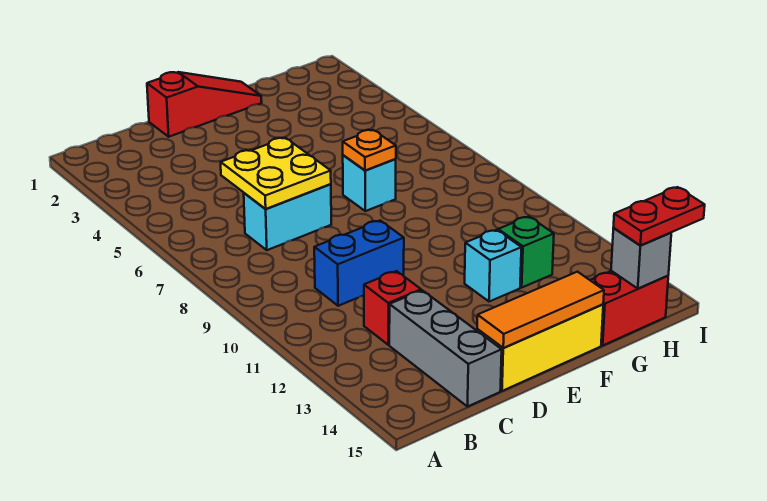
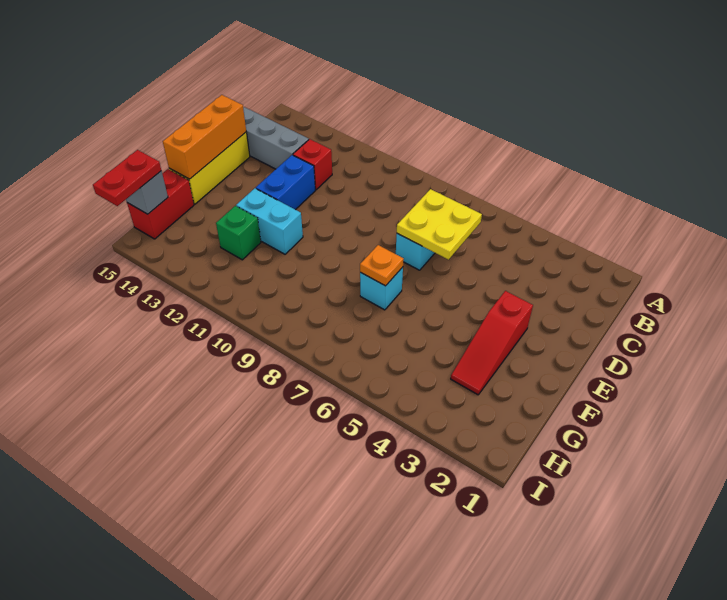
blue brick C10:D10 level 1 -> blue brick D12:E12 level 1
red slope D1:F1 level 1 top D -> red slope E3:G3 level 1 top E
orange tile D15:F15 level 2 -> orange brick D15:F15 level 2
cyan brick F12 level 1 -> cyan brick F11:F12 level 1

